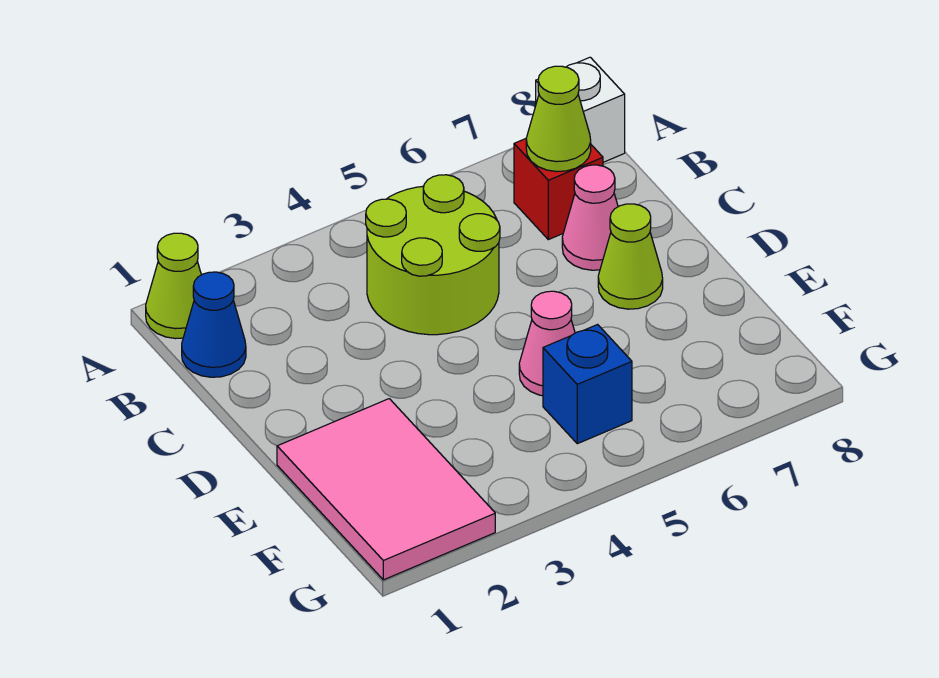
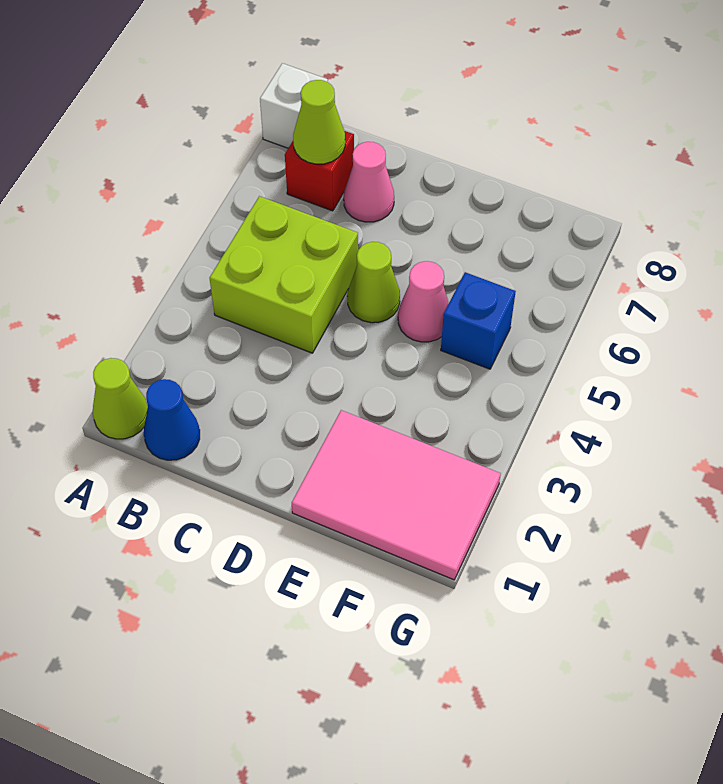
lime round brick B4:C5 level 1 -> lime brick B4:C5 level 1
lime cone D7 level 1 -> lime cone D5 level 1

